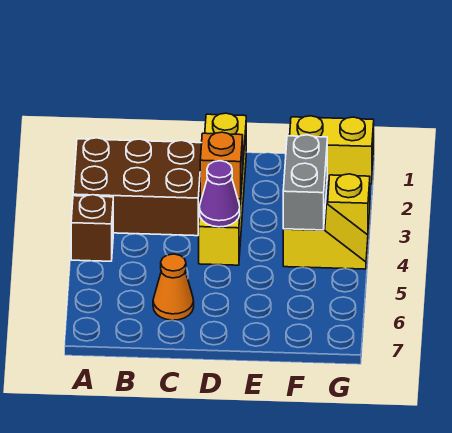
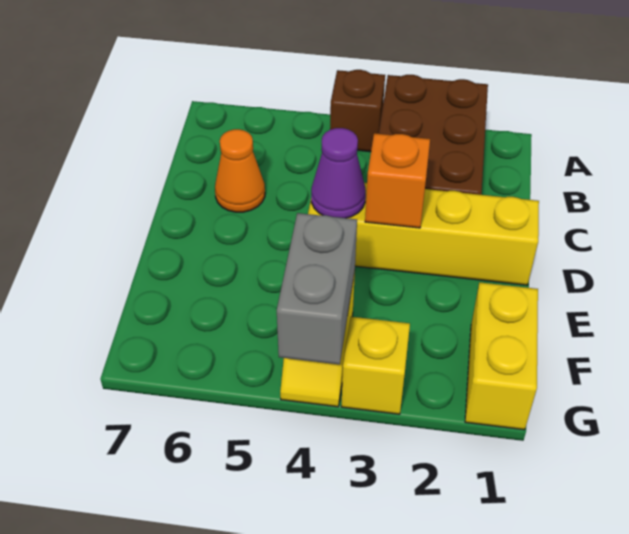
grey brick F3:F4 level 2 -> grey brick F4:G4 level 2

